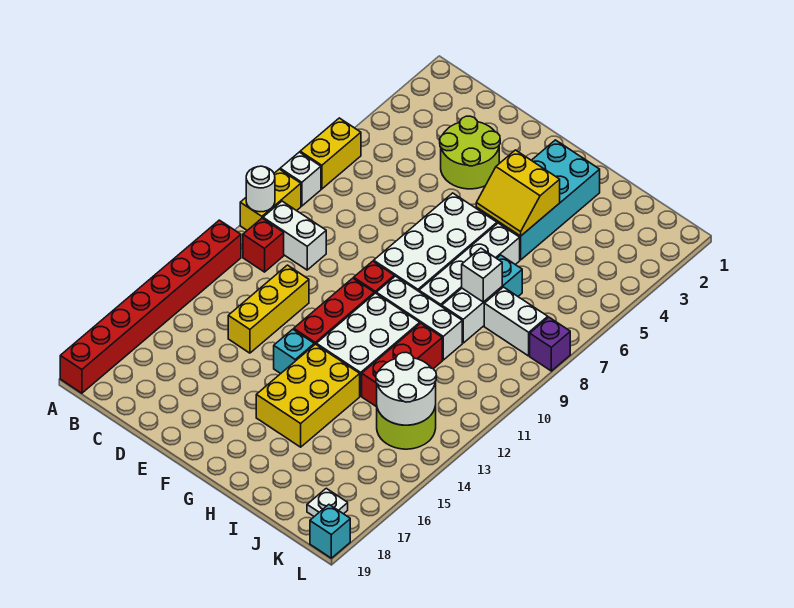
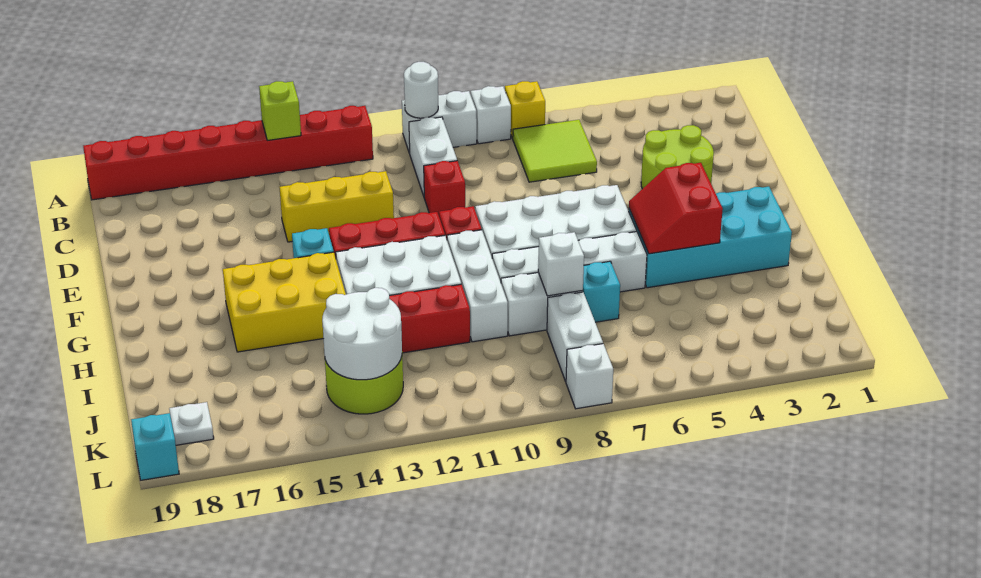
yellow brick A6:A7 level 1 -> yellow brick A7 level 1
yellow brick A9:A10 level 1 -> white brick A9:A10 level 1
none -> lime brick A14 level 2
none -> lime tile B6:C7 level 1
red brick B11 level 1 -> red brick D10 level 1
yellow slope G4:H5 level 2 top 4 -> red slope G4:H5 level 2 top 4
purple brick L8 level 1 -> white brick L8 level 1

